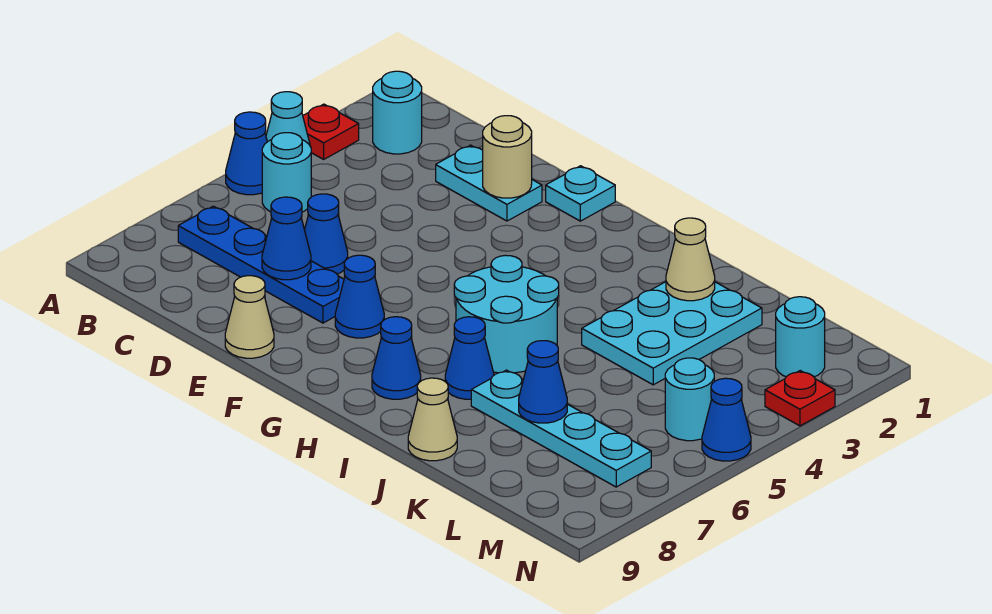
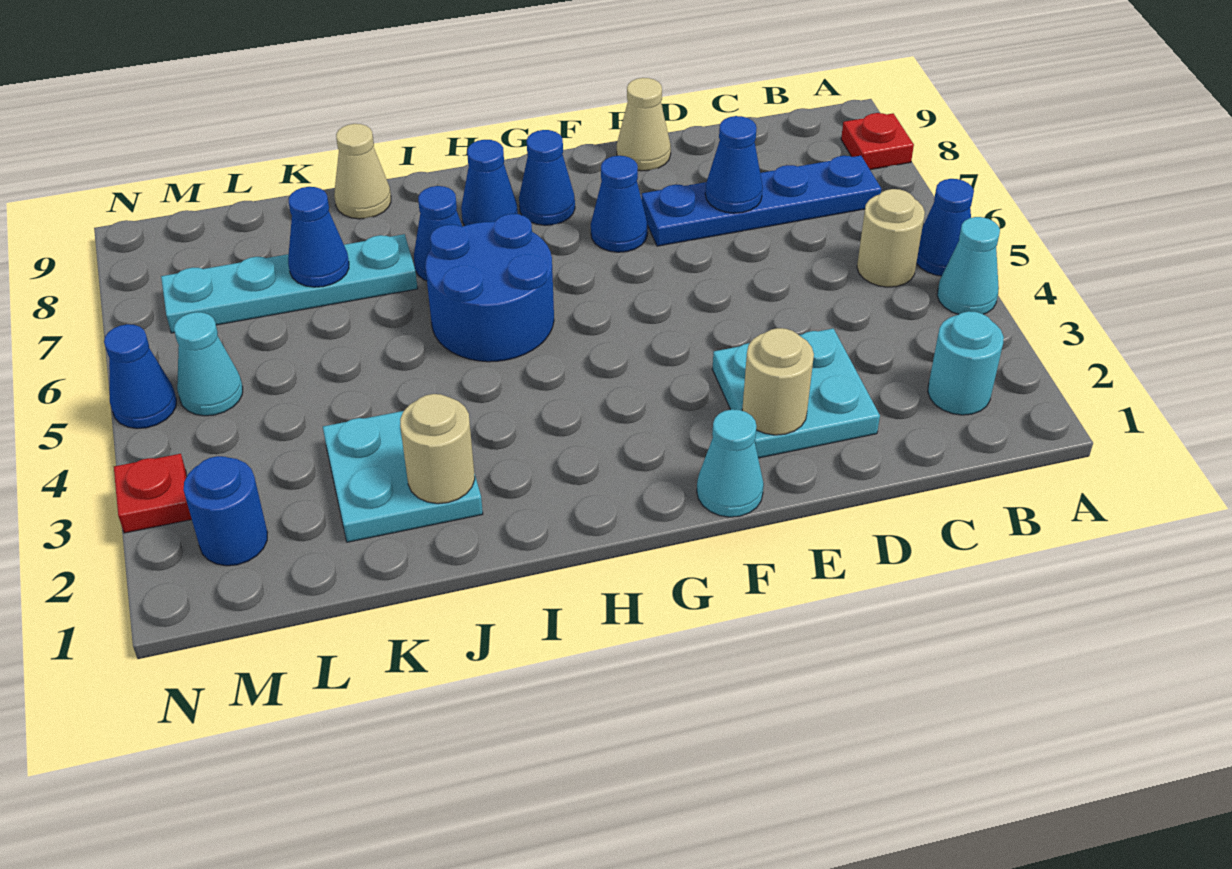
red plate A3 level 1 -> red plate A8 level 1
cyan round brick B5 level 1 -> tan round brick B5 level 1
cyan plate D2:E2 level 1 -> cyan plate D2:E3 level 1
blue cone D6 level 1 -> blue cone G8 level 1
cyan plate F1 level 1 -> cyan cone F1 level 1
cyan round brick H5:I6 level 1 -> blue round brick H5:I6 level 1
cyan plate J2:K4 level 1 -> cyan plate J2:K3 level 1
tan cone J2 level 2 -> tan round brick J2 level 2
cyan round brick M2 level 1 -> blue round brick M2 level 1
cyan round brick M5 level 1 -> cyan cone M5 level 1

